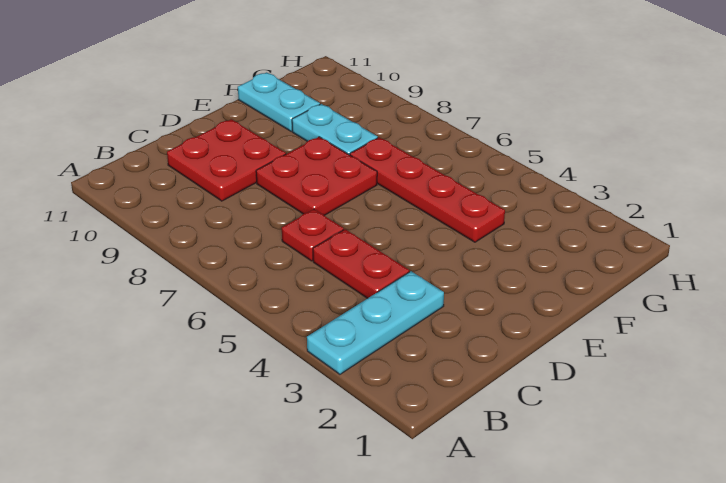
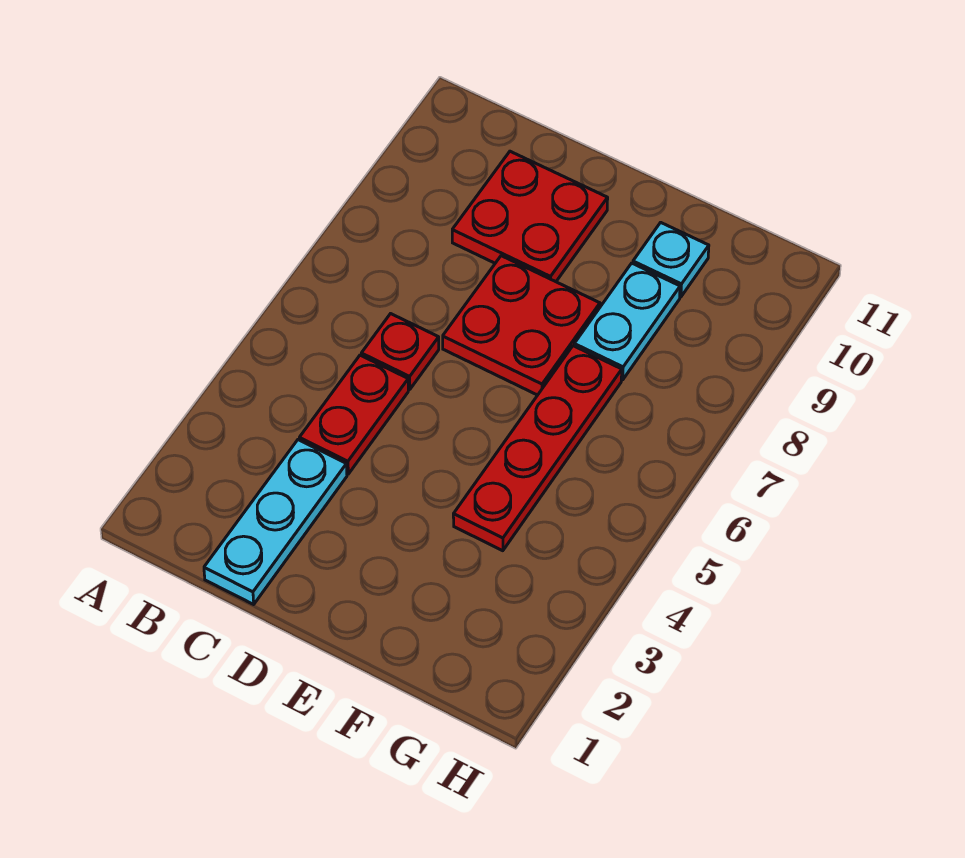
cyan plate A3:C3 level 1 -> cyan plate C1:C3 level 1
cyan plate F10:F11 level 1 -> cyan plate F10 level 1

